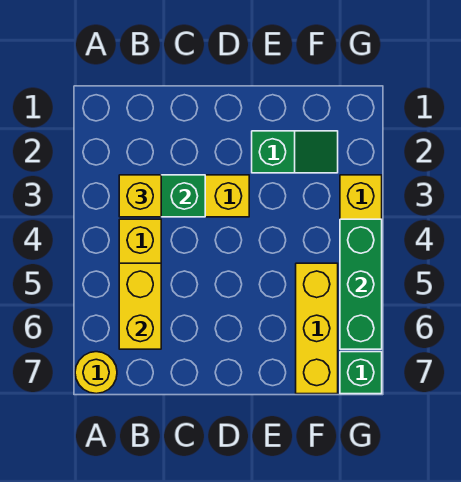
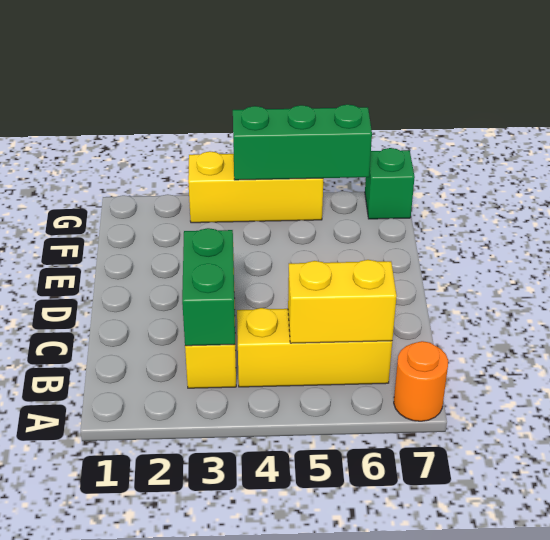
yellow round brick A7 level 1 -> orange round brick A7 level 1
yellow brick B3 level 3 -> none
green slope E2:F2 level 1 top E -> none
yellow brick F5:F7 level 1 -> none

